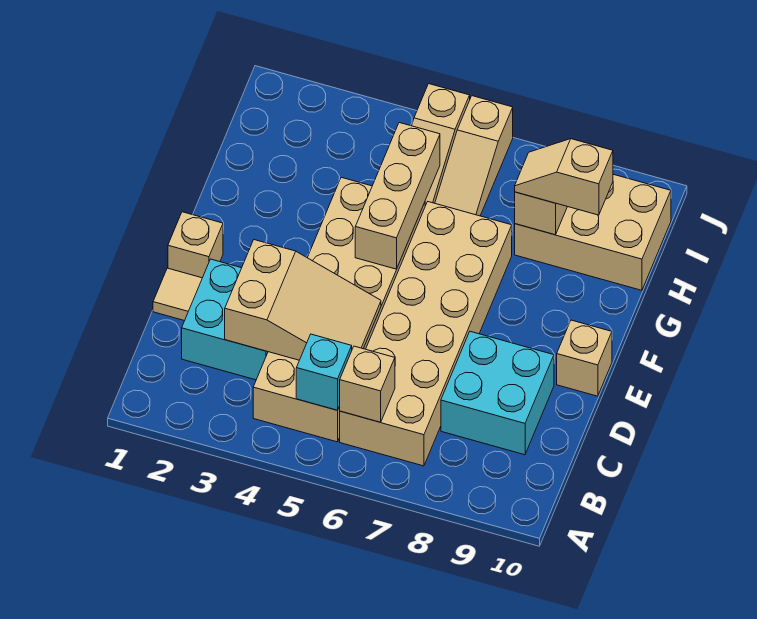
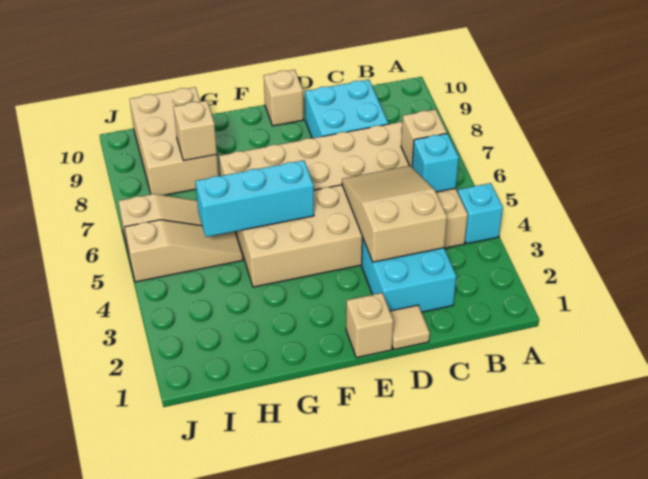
none -> cyan brick A4 level 1
tan brick F5:H5 level 2 -> cyan brick F5:H5 level 2
tan slope H8:H9 level 3 top 9 -> none

